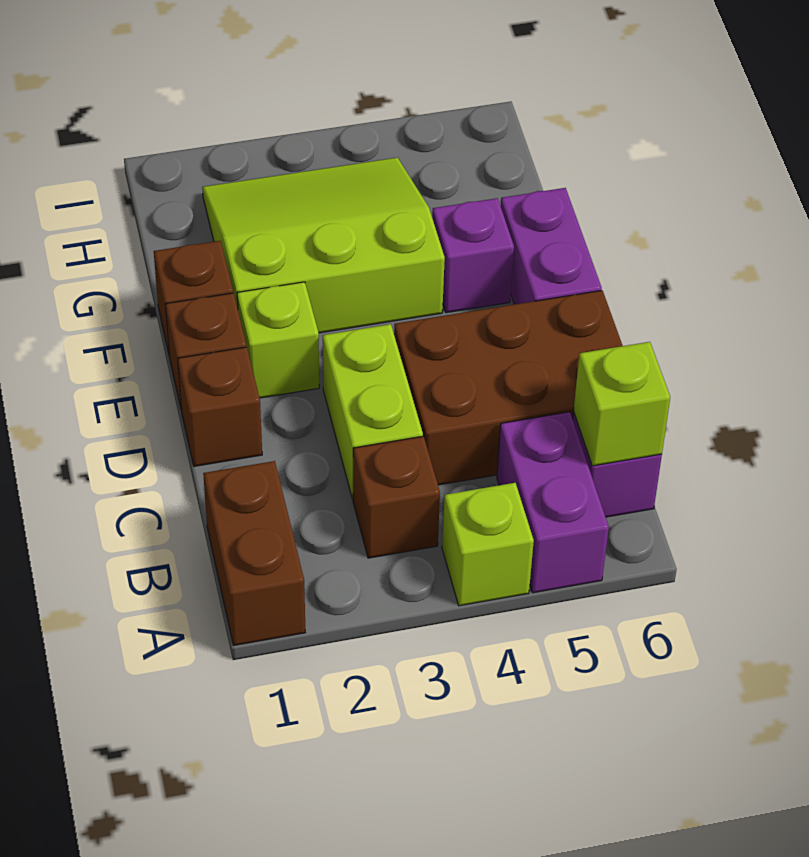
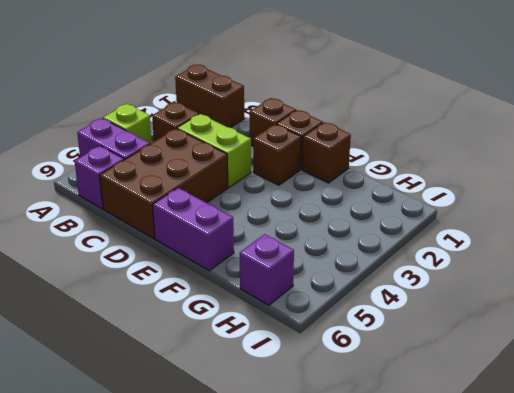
lime brick B6 level 2 -> none
lime brick E2 level 1 -> brown brick E2 level 1
lime slope F2:H4 level 1 top F -> none
purple brick F5 level 1 -> purple brick H6 level 1

